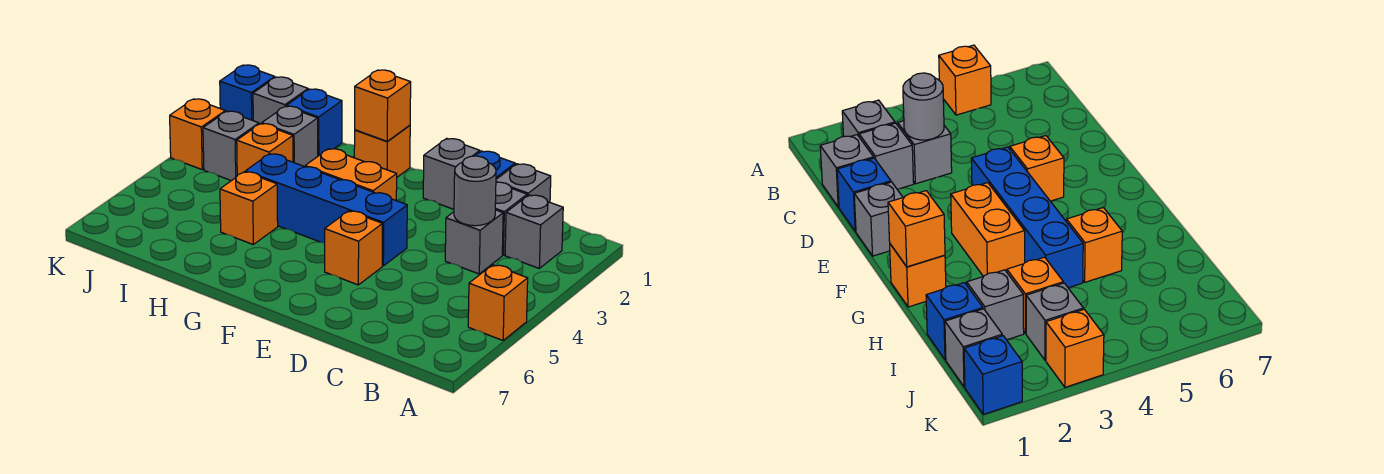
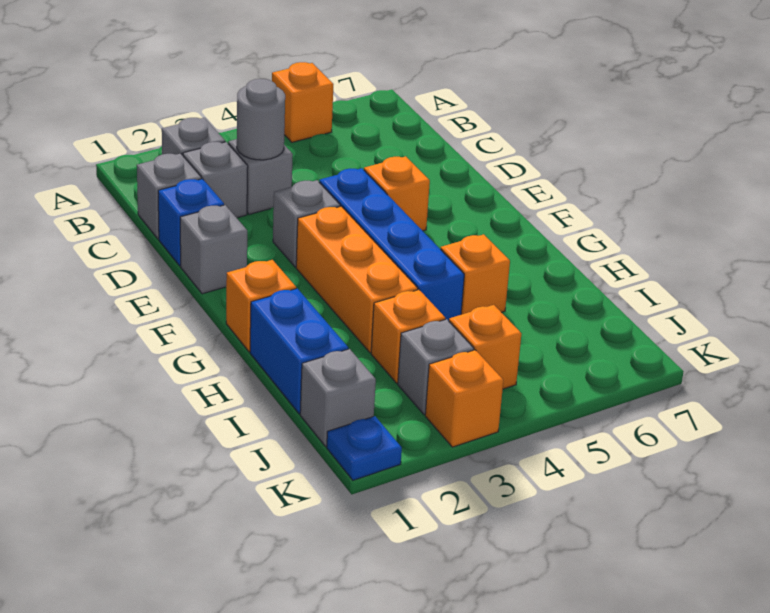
orange brick F3:G3 level 1 -> orange brick F3:H3 level 1
orange brick G1 level 2 -> orange brick J4 level 1
blue brick I1 level 1 -> blue brick H1:I1 level 1
grey brick I2 level 1 -> grey brick E3 level 1
blue brick K1 level 1 -> blue plate K1 level 1

